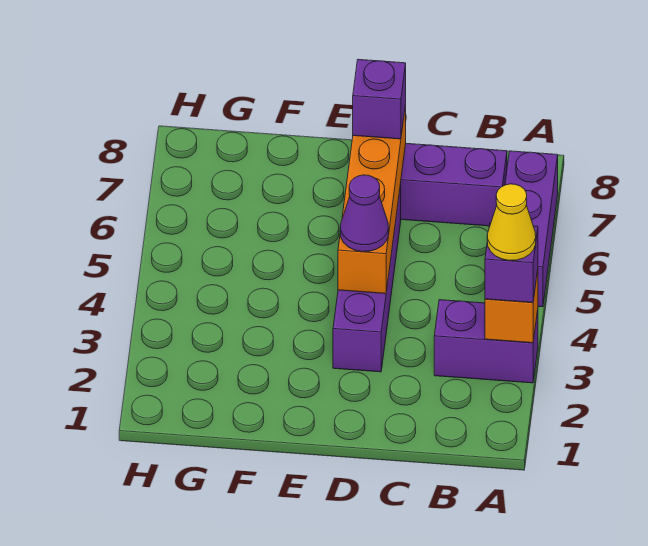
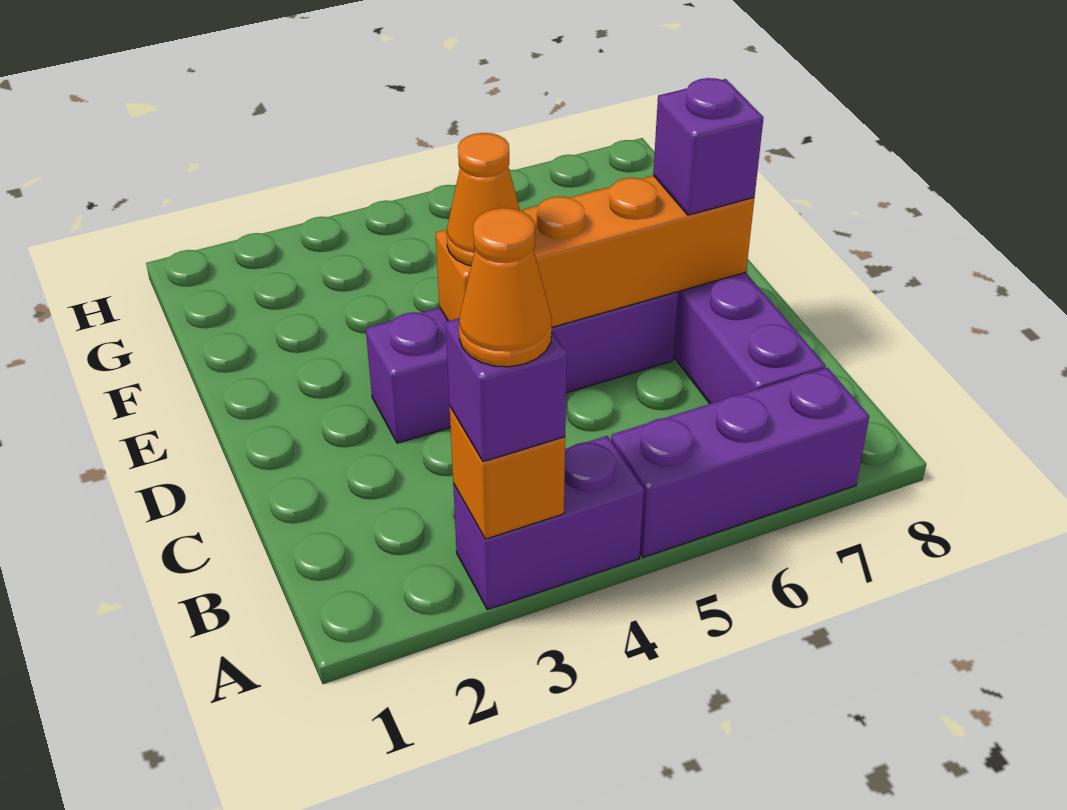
purple brick A3:B3 level 1 -> purple brick A3:A4 level 1
yellow cone A3 level 4 -> orange cone A3 level 4
purple cone D4 level 3 -> orange cone D4 level 3

